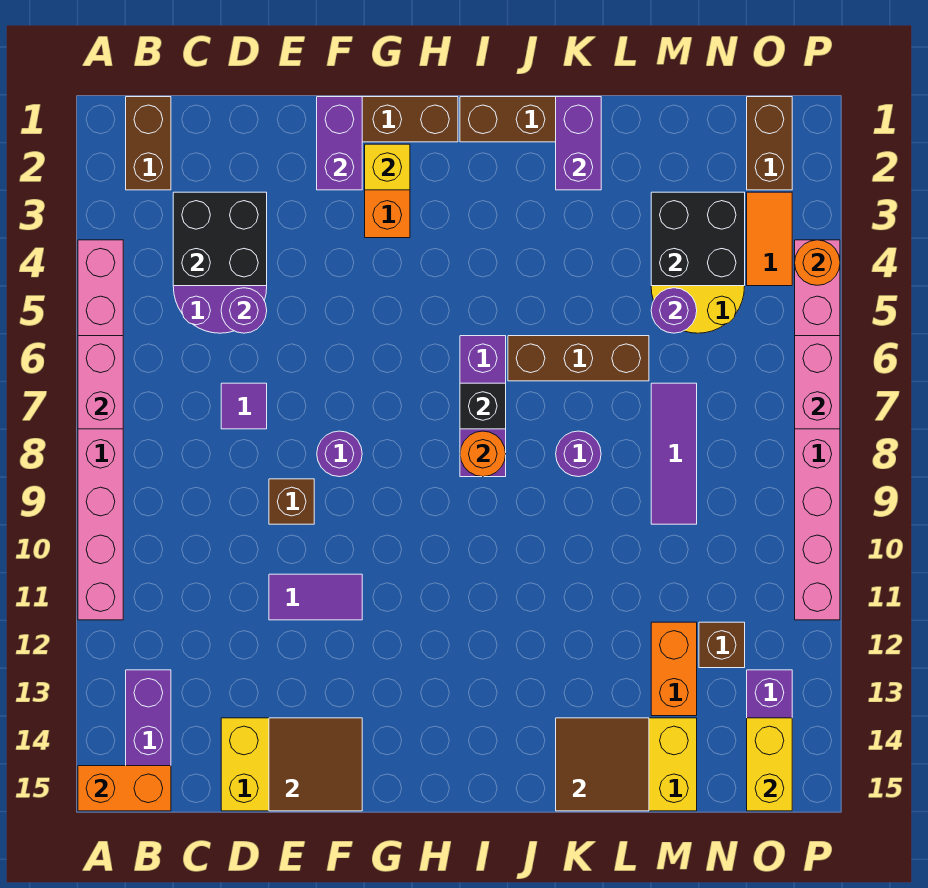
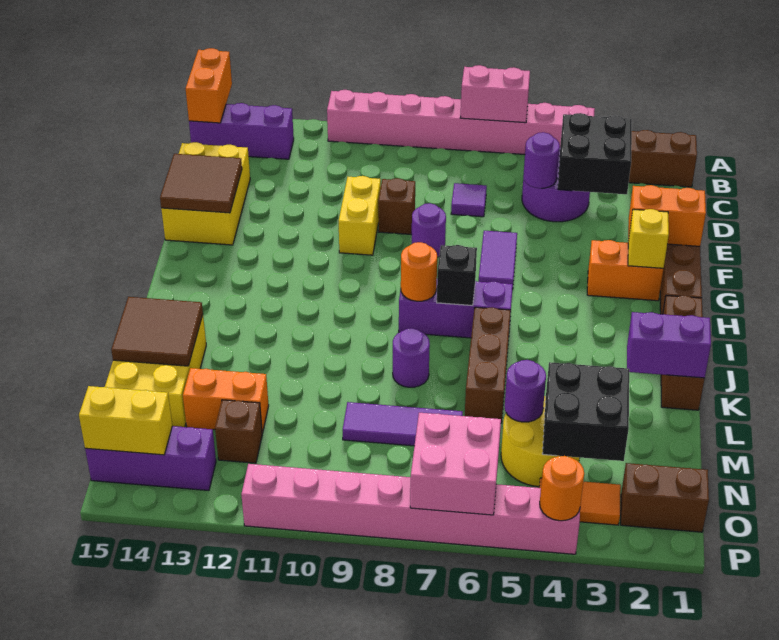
none -> yellow brick E10:F10 level 1
purple tile E11:F11 level 1 -> purple tile F6:G6 level 1
purple brick F1:F2 level 2 -> orange brick F1:F2 level 2
pink brick P6:P7 level 2 -> pink brick O6:P7 level 2

